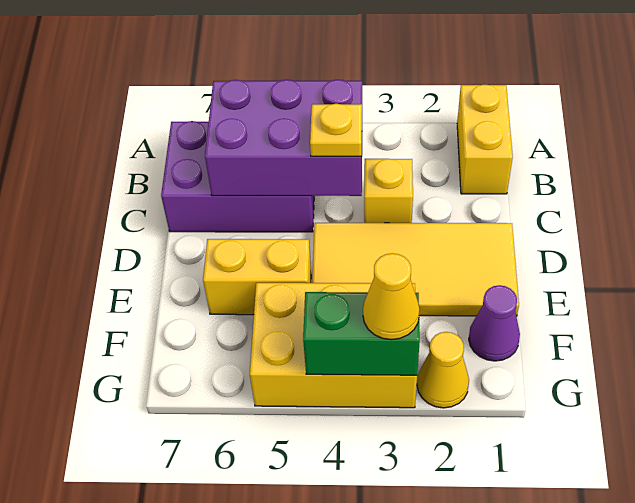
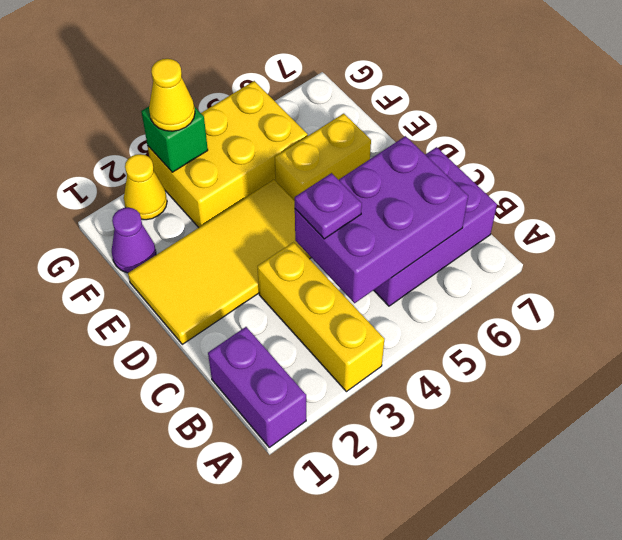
yellow brick A1:B1 level 1 -> purple brick A1:B1 level 1
yellow brick C3 level 1 -> yellow brick A3:C3 level 1
yellow plate C4 level 3 -> purple plate C4 level 3
green brick G3:G4 level 2 -> green brick G3 level 2

